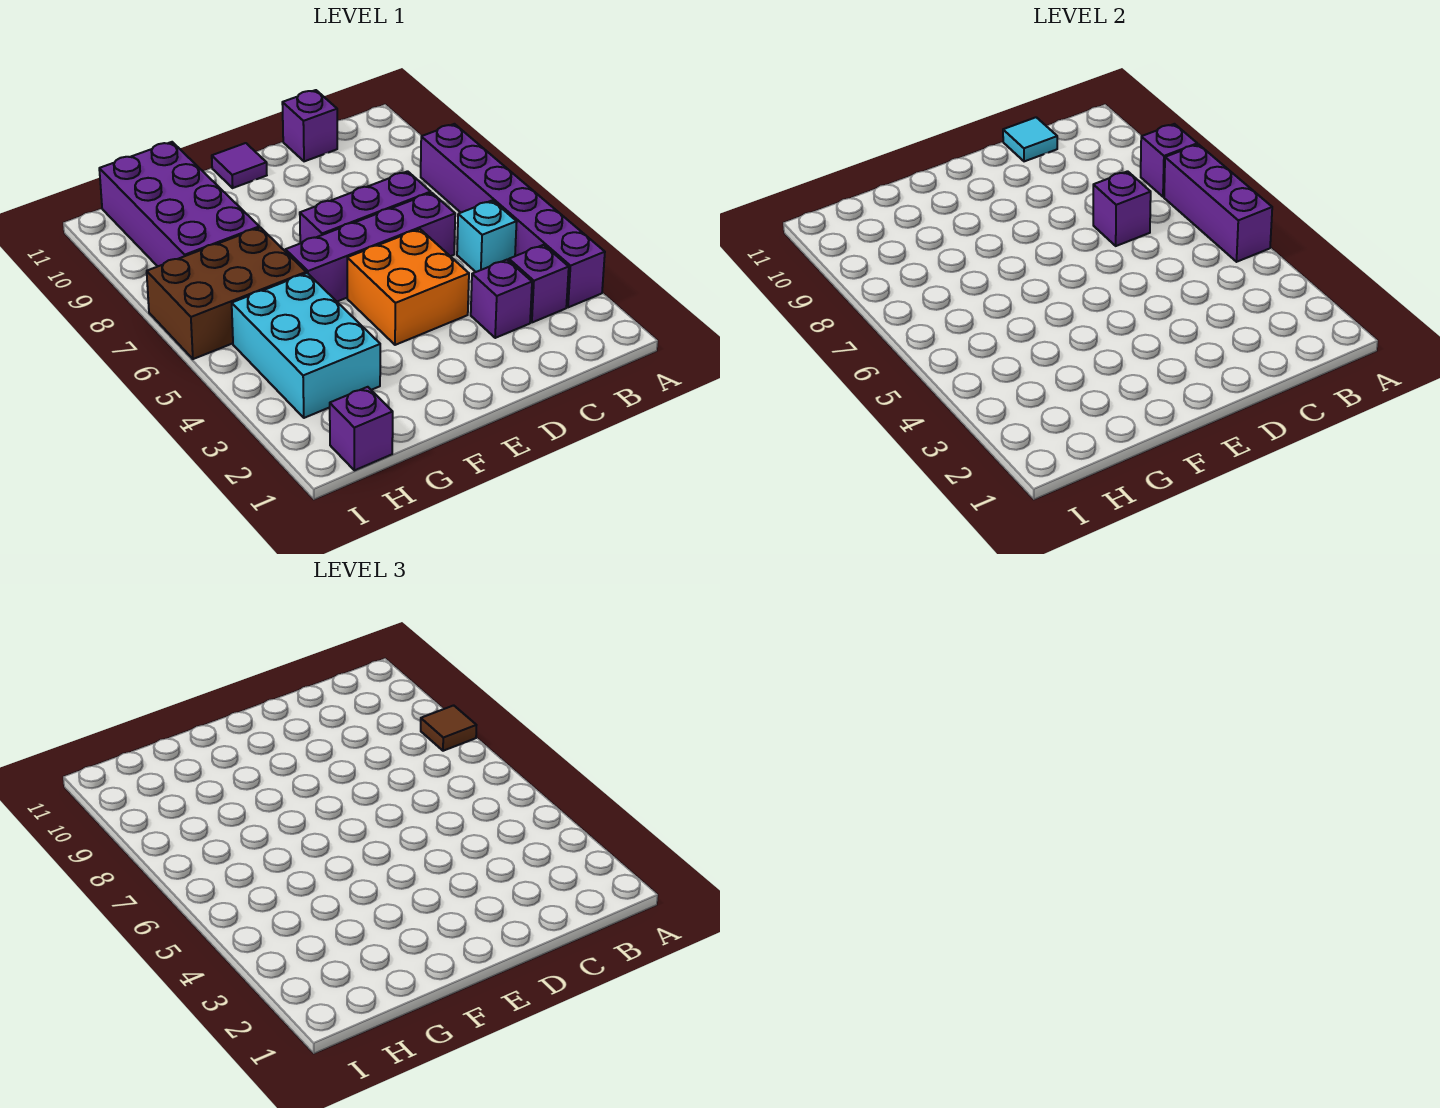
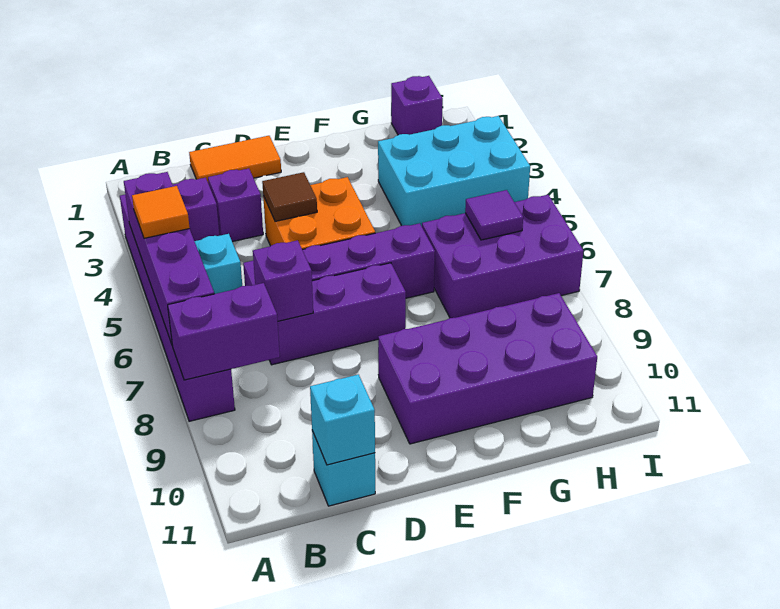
purple brick A5:A7 level 2 -> purple brick A4:A7 level 2
none -> orange tile A5 level 3
purple brick A8 level 2 -> purple brick A8:B8 level 2
brown tile A8 level 3 -> brown tile D4 level 2
none -> orange tile C1:D1 level 1
purple brick C11 level 1 -> cyan brick C11 level 1
cyan tile C11 level 2 -> cyan brick C11 level 2
purple tile E11 level 1 -> purple tile H6 level 2
cyan brick G3:H5 level 1 -> cyan brick G3:I4 level 1
brown brick G6:I7 level 1 -> purple brick G6:I7 level 1
purple brick G8:H11 level 1 -> purple brick E9:H10 level 1

